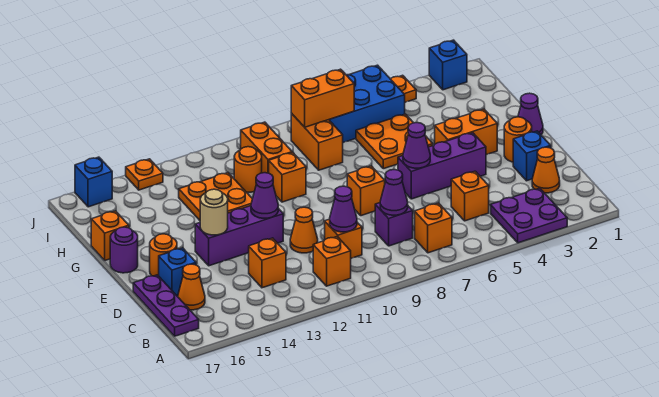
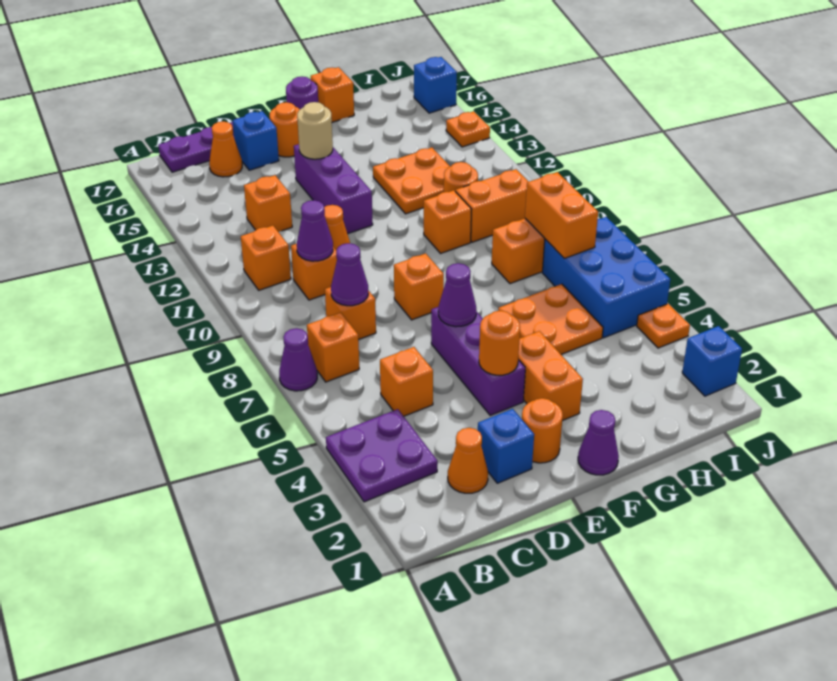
purple brick C8 level 1 -> orange brick C8 level 1
none -> orange round brick E4 level 2
purple cone E12 level 2 -> purple cone A7 level 1

